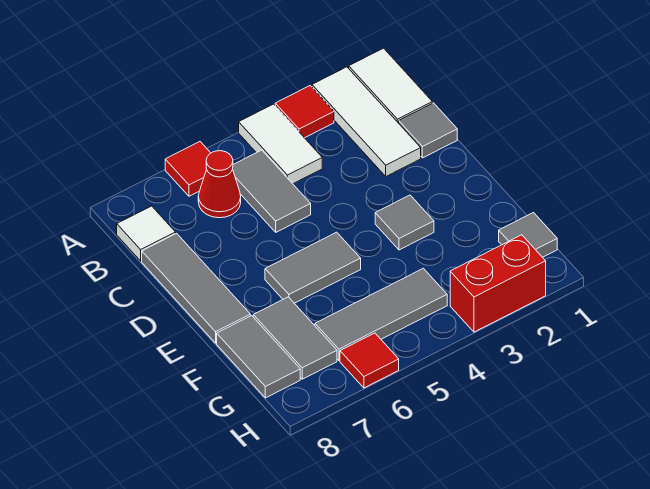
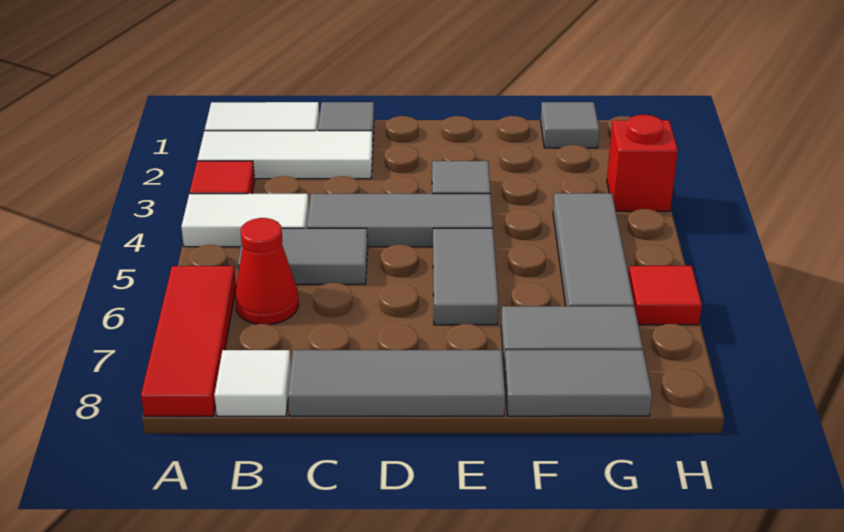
red tile A6 level 1 -> red tile A6:A8 level 1
none -> grey tile C4:E4 level 1
red brick H2:H3 level 1 -> red brick H3 level 1

